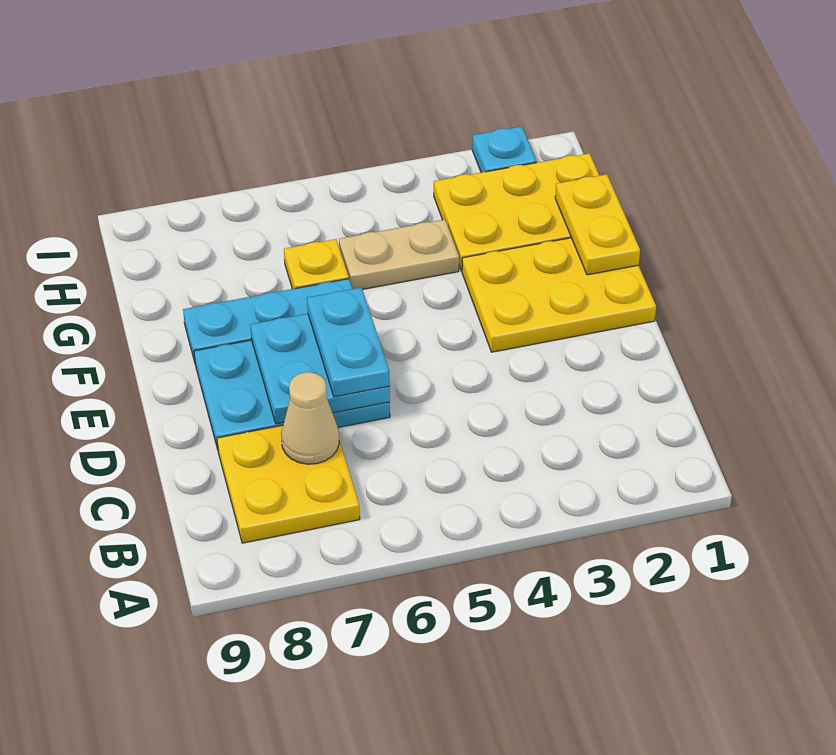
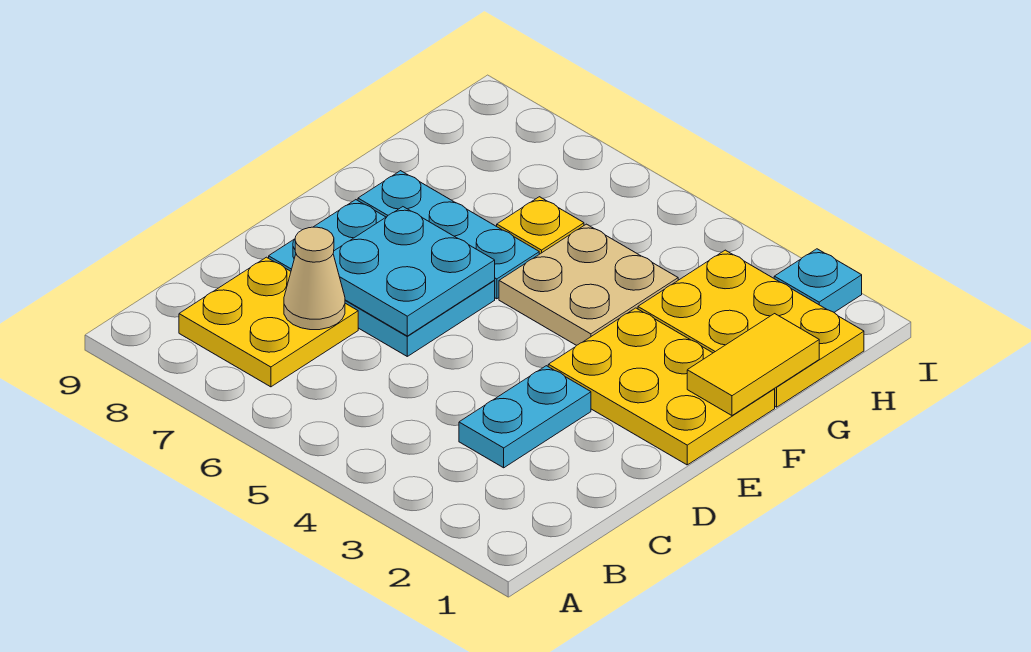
cyan plate D6:E6 level 3 -> cyan plate C3:D3 level 1
yellow plate F1:G1 level 2 -> yellow tile F1:G1 level 2
tan plate G4:G5 level 1 -> tan plate F4:G5 level 1

